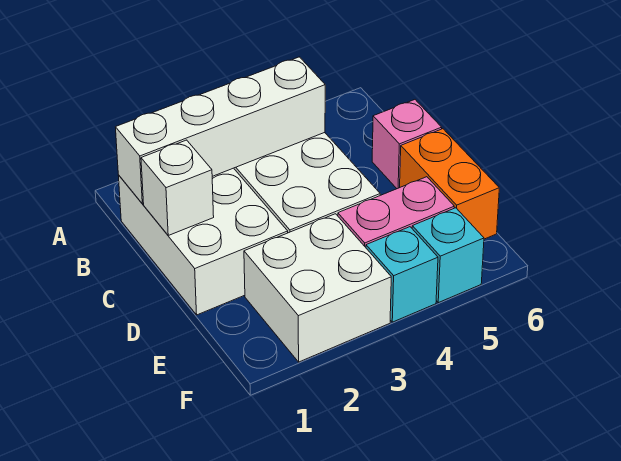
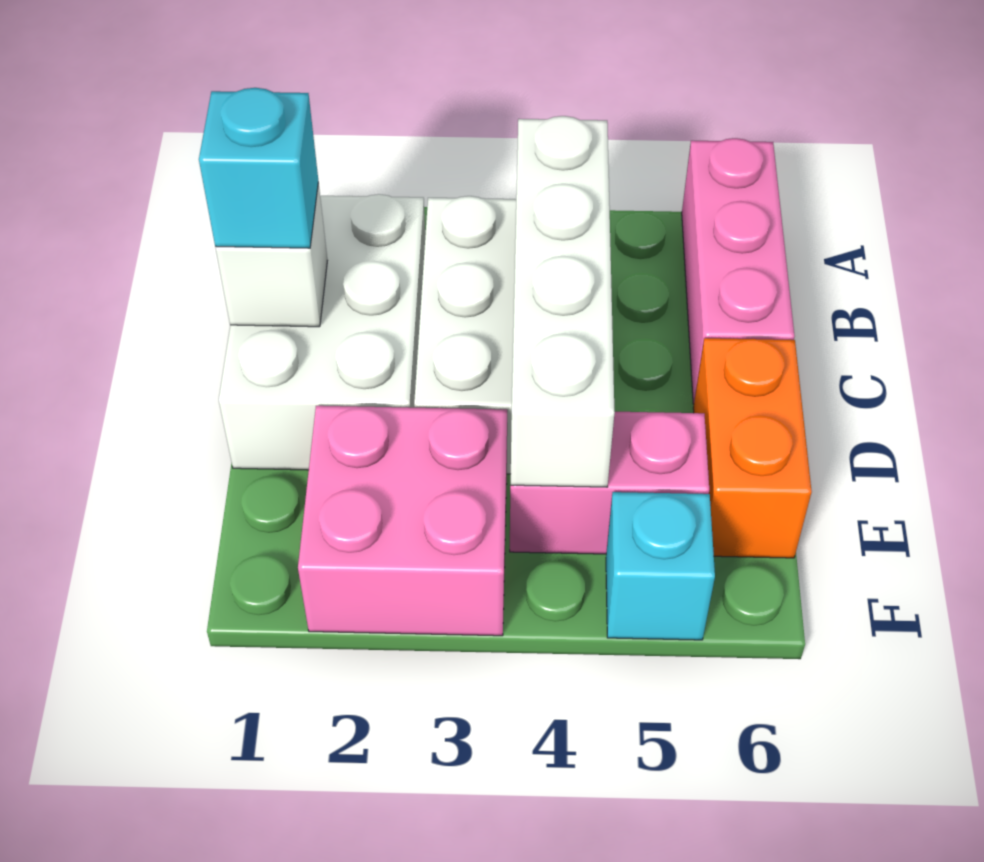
white brick B1:B4 level 2 -> white brick B4:E4 level 2
pink brick C6 level 1 -> pink brick A6:C6 level 1
white brick E2:F3 level 1 -> pink brick E2:F3 level 1
cyan brick F4 level 1 -> cyan brick C1 level 3

